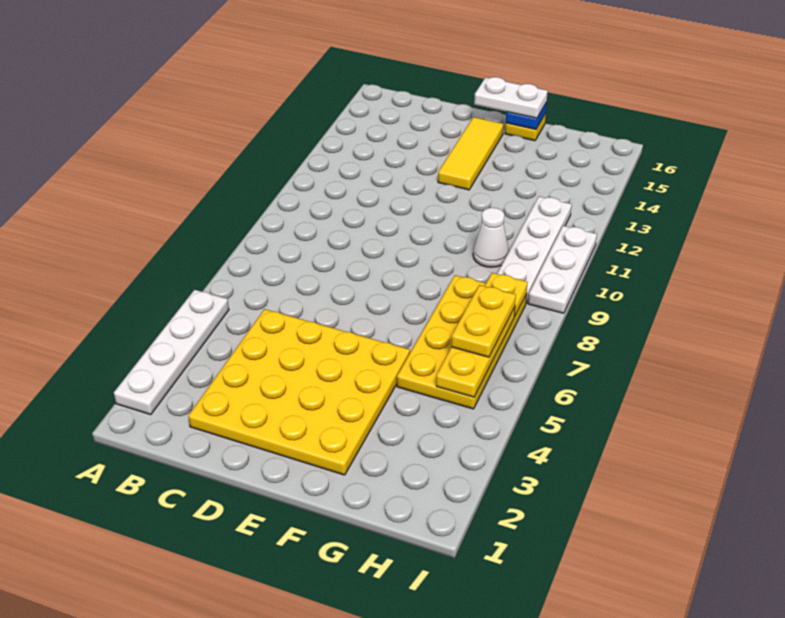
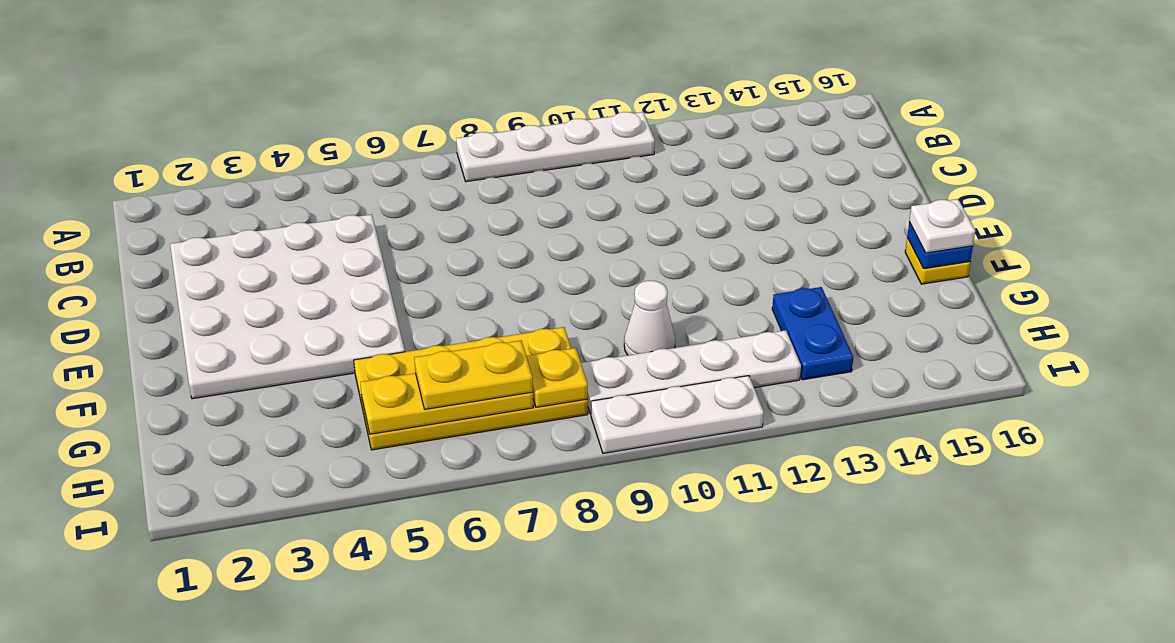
white plate A2:A5 level 1 -> white plate A8:A11 level 1
yellow plate C2:F5 level 1 -> white plate C2:F5 level 1
yellow tile E13:E15 level 1 -> none
white plate E16:F16 level 3 -> white plate F16 level 3
none -> blue plate G13:H13 level 1

